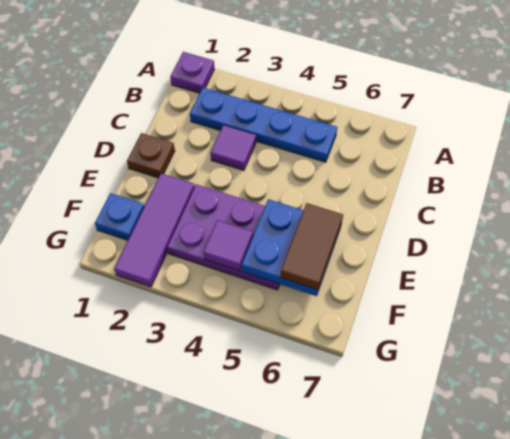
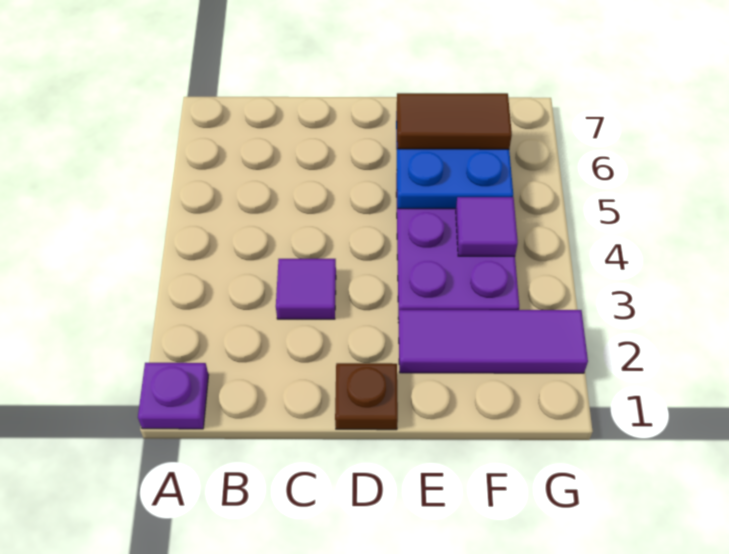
blue plate B2:B5 level 1 -> none
blue plate F1 level 1 -> none

